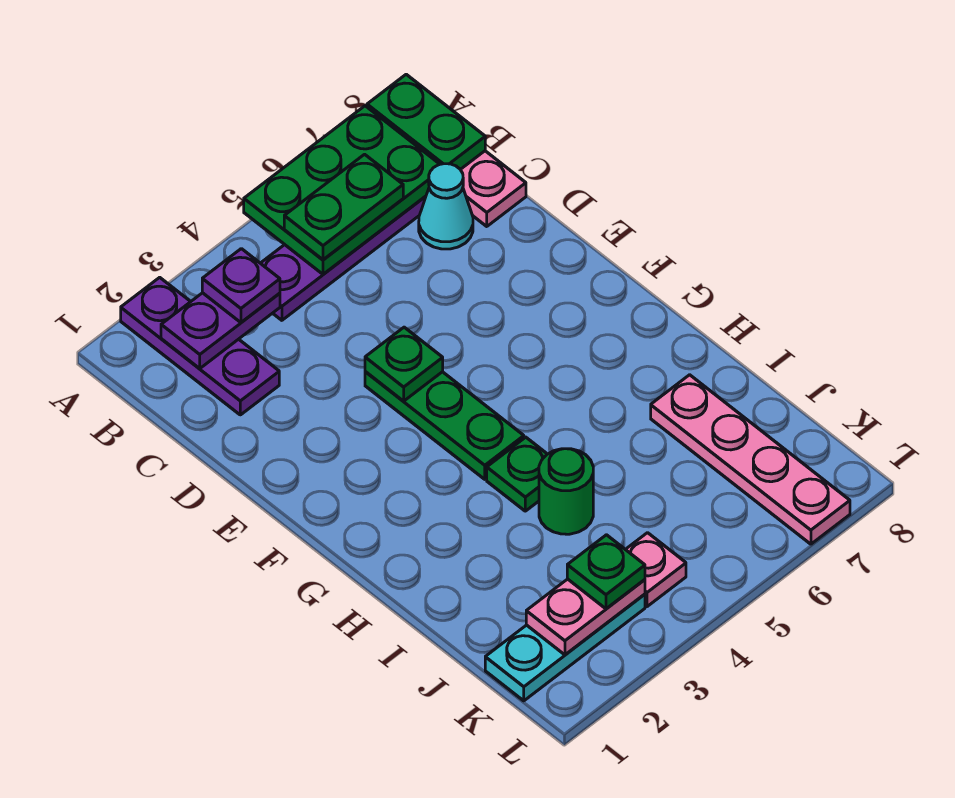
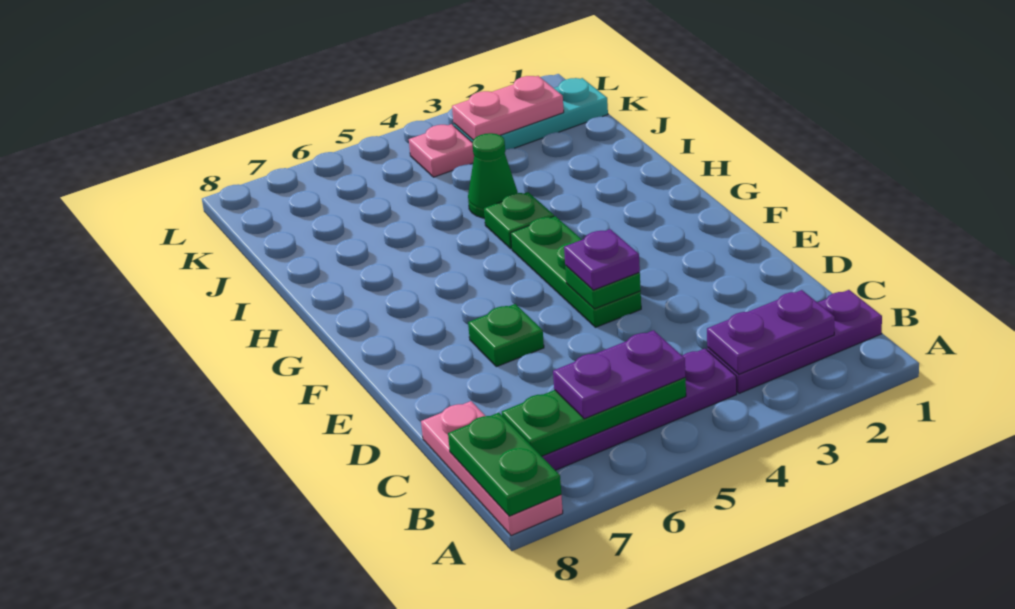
purple plate A2:C2 level 1 -> purple plate B1:B3 level 1
green plate A5:B7 level 2 -> green plate B5:B7 level 2
purple plate B3 level 3 -> purple plate E4 level 3
green plate B5:B6 level 3 -> purple plate B5:B6 level 3
cyan cone C7 level 1 -> none
green round brick I4 level 1 -> green cone I4 level 1
pink plate I7:L7 level 1 -> none
green plate K3 level 3 -> green plate E6 level 1

